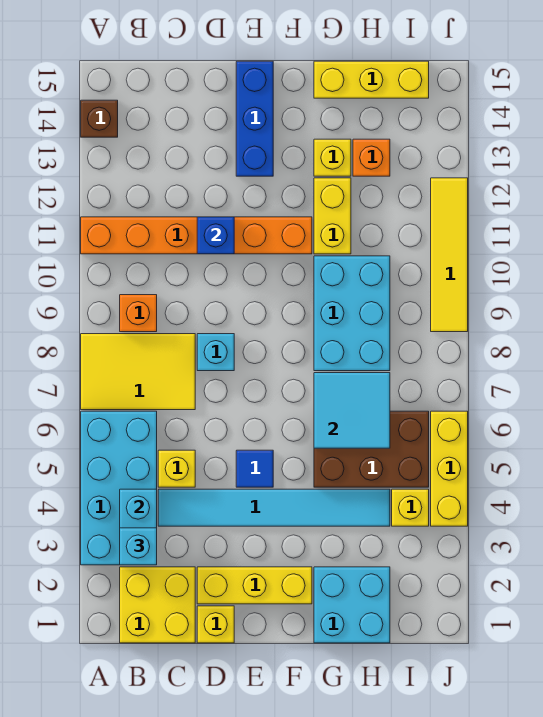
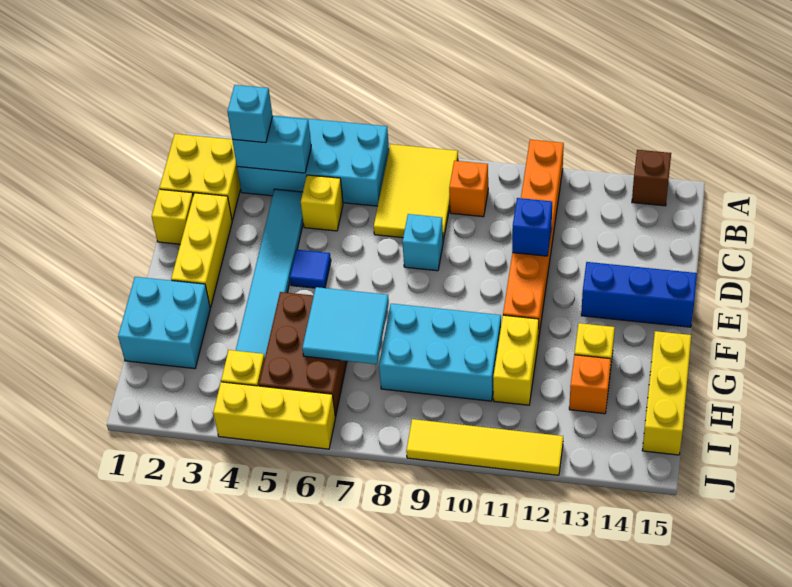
yellow brick G11:G12 level 1 -> yellow brick G11:H11 level 1

